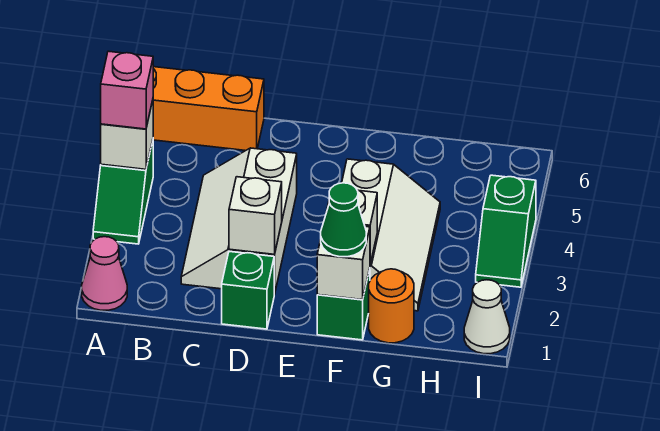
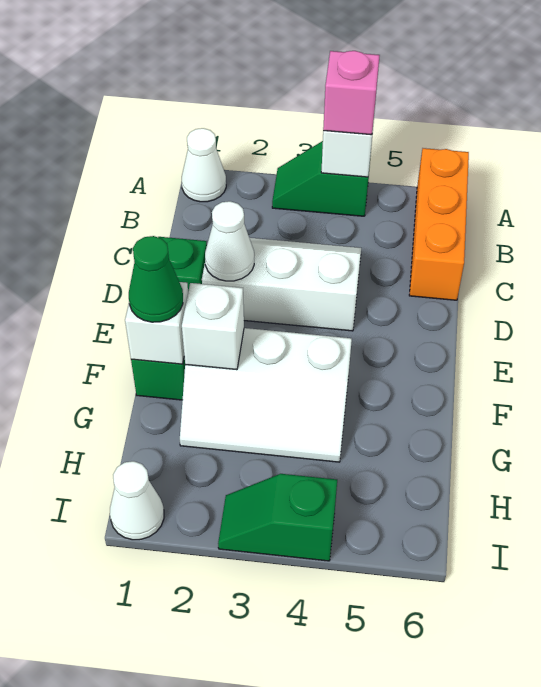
pink cone A1 level 1 -> white cone A1 level 1
white brick D2 level 2 -> white cone D2 level 2
orange round brick G1 level 1 -> none

